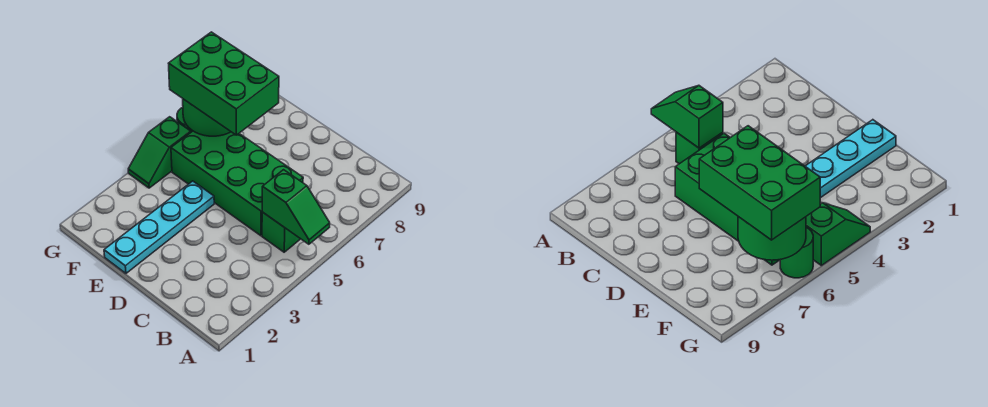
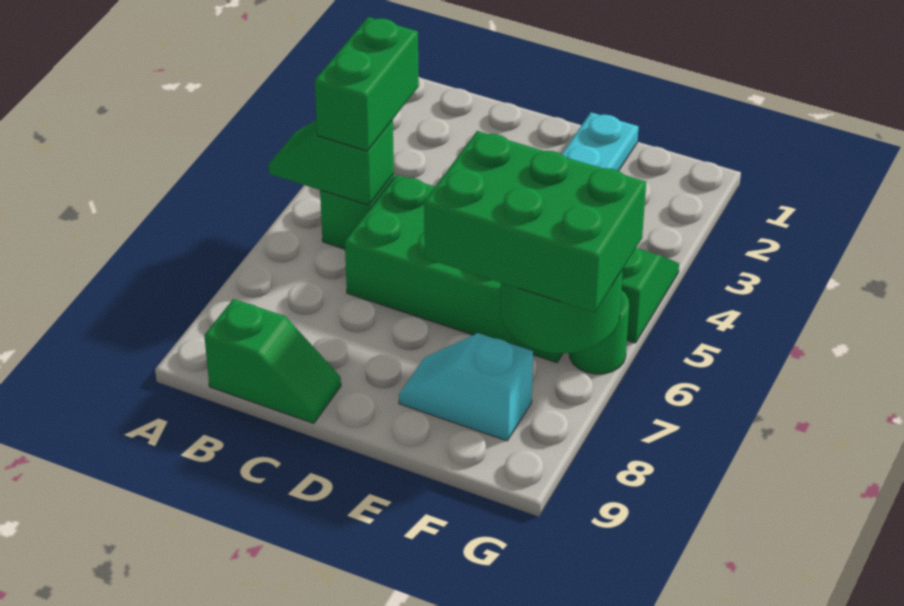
none -> green brick B4:B5 level 3
none -> green slope B9:C9 level 1 top B
none -> cyan slope E8:F8 level 1 top F

